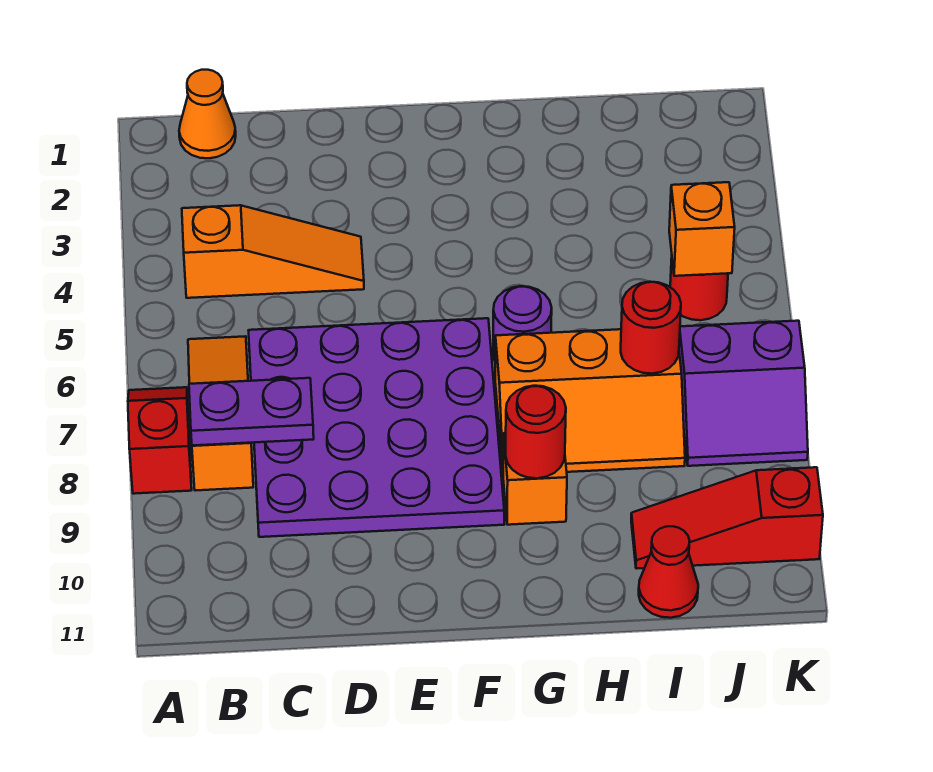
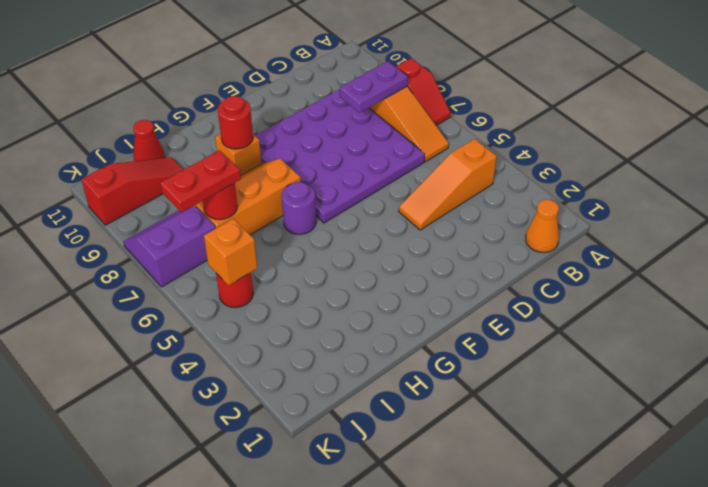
none -> red plate I7:J7 level 3

